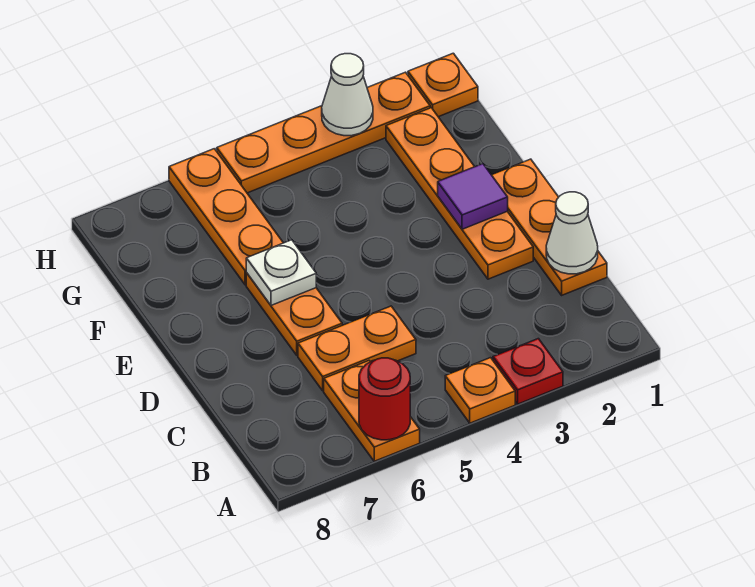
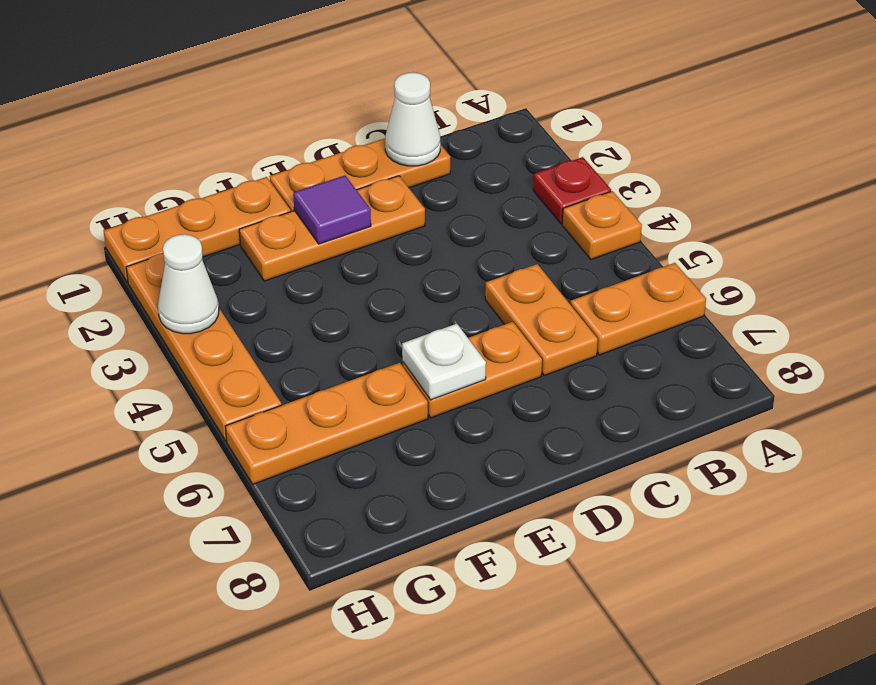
red round brick A6 level 2 -> none
orange plate D2:G2 level 1 -> orange plate D2:F2 level 1
orange plate H1 level 1 -> orange plate F1:H1 level 1

